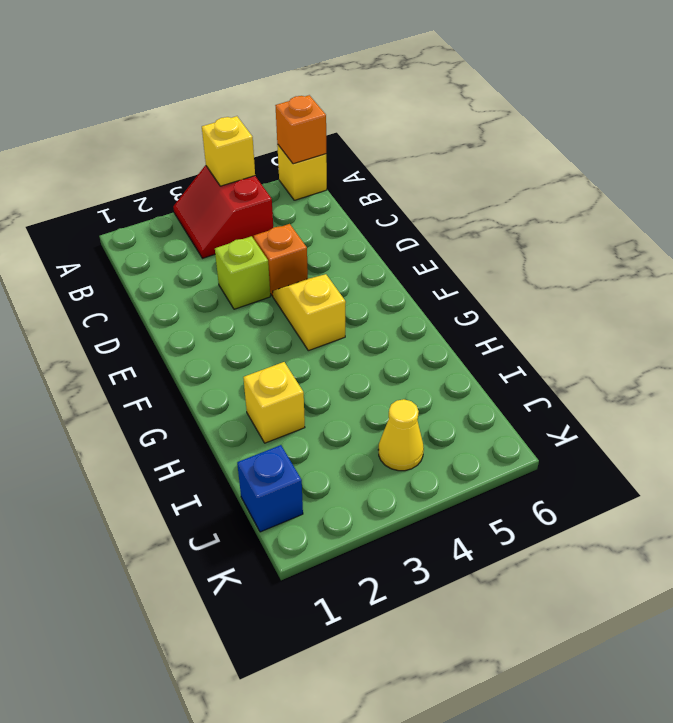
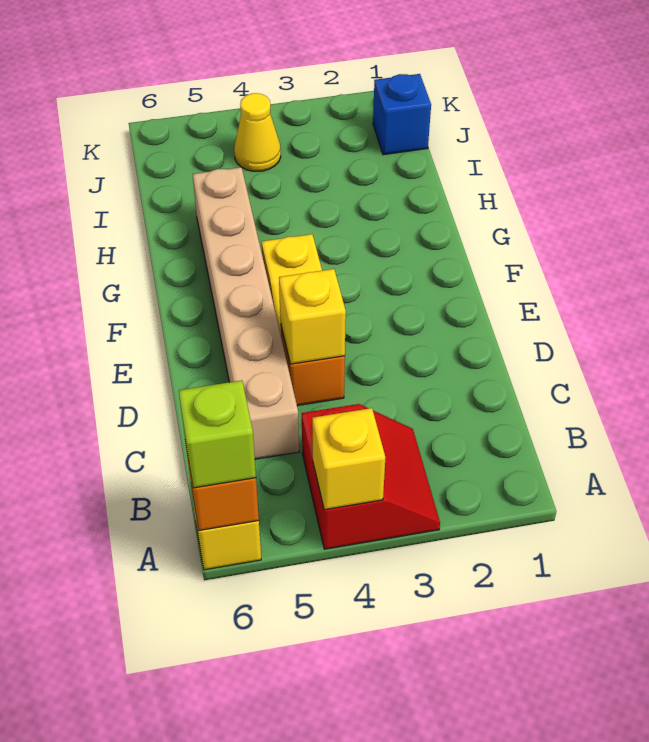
none -> tan brick C5:H5 level 1
lime brick D3 level 1 -> lime brick A6 level 3
yellow brick H2 level 1 -> yellow brick D4 level 2

